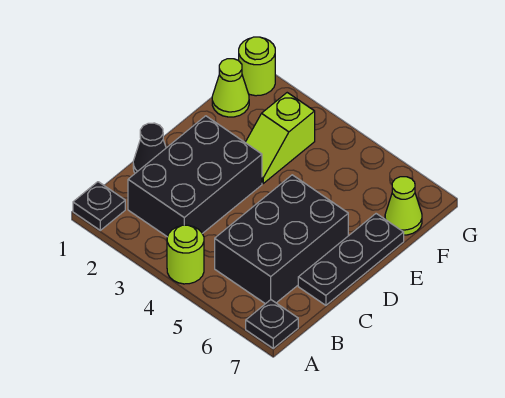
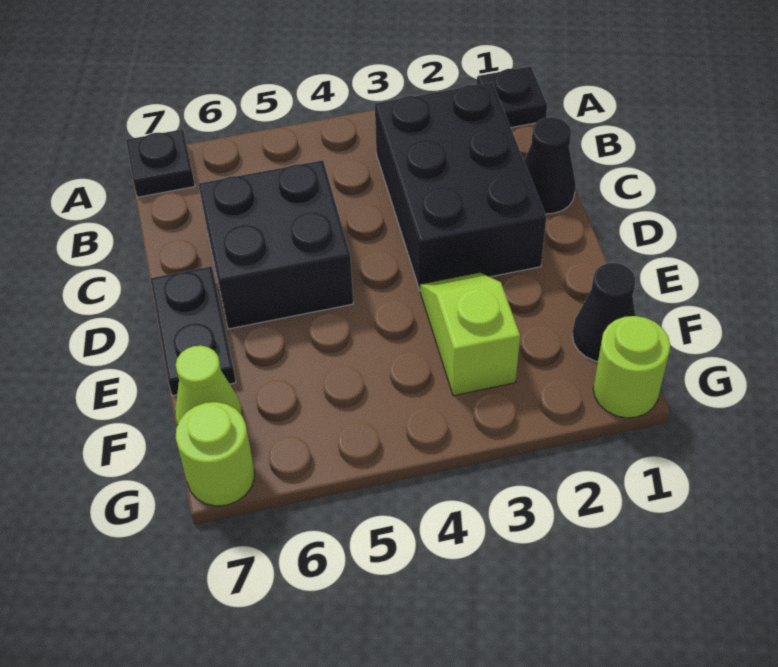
lime round brick A4 level 1 -> lime round brick G7 level 1
black brick B5:D6 level 1 -> black brick C5:D6 level 1
black plate C7:E7 level 1 -> black plate D7:E7 level 1
lime cone F1 level 1 -> black cone F1 level 1

